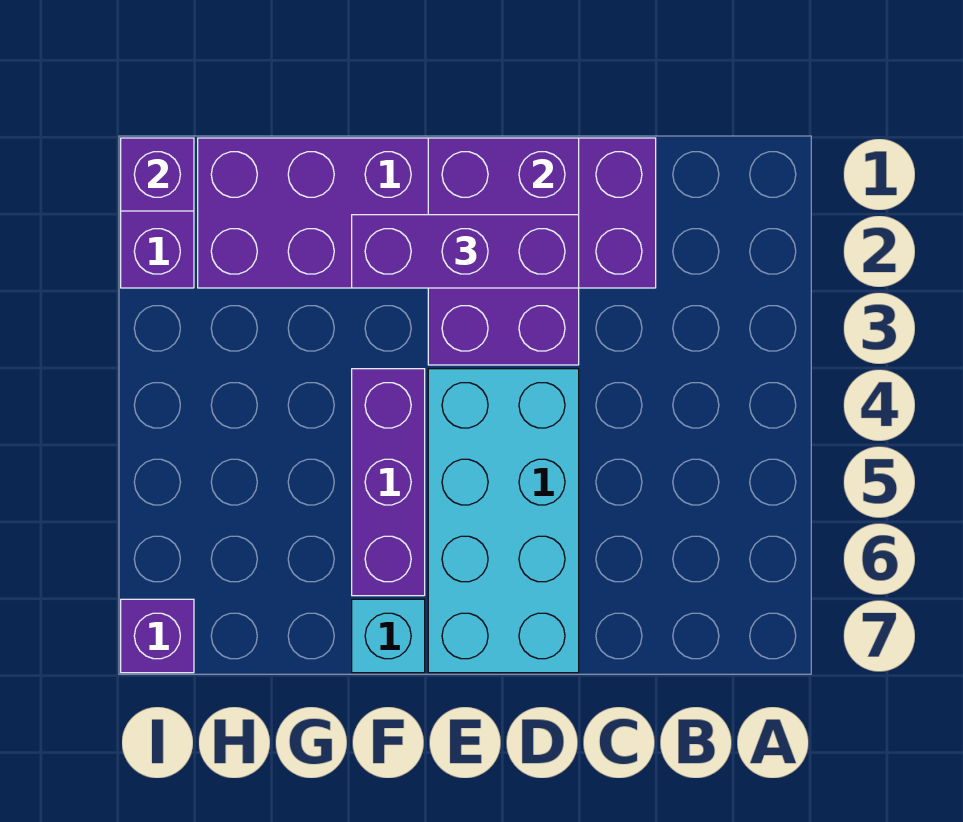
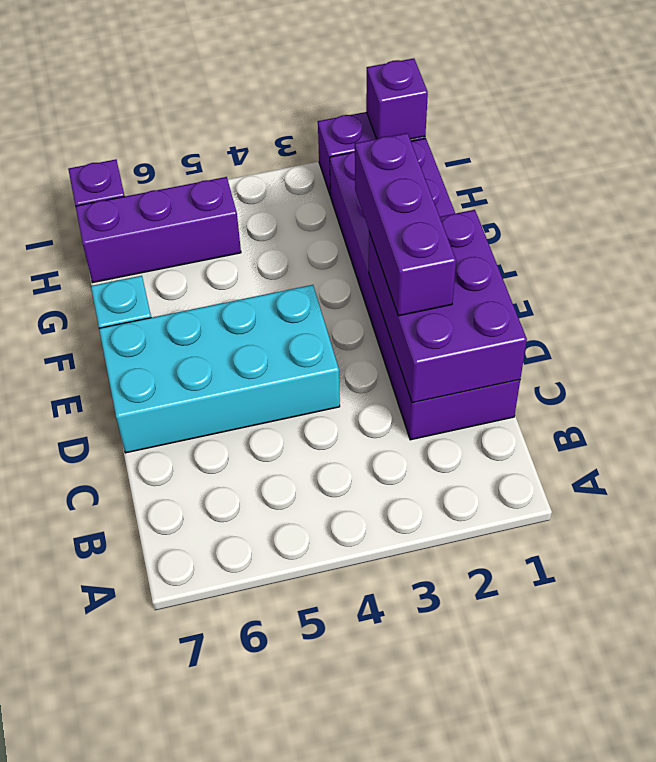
purple brick D1:E3 level 2 -> purple brick C1:E2 level 2
purple brick F4:F6 level 1 -> purple brick H5:H7 level 1

